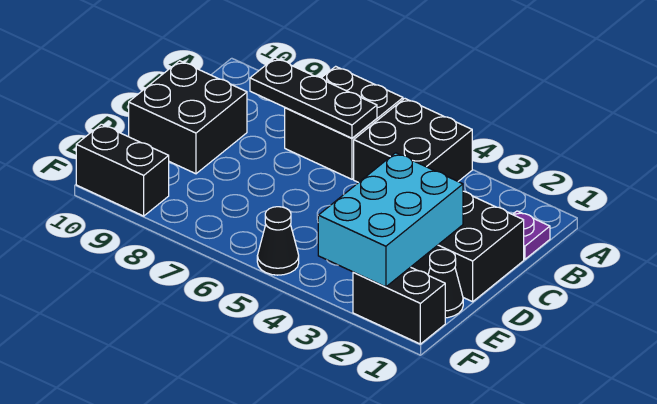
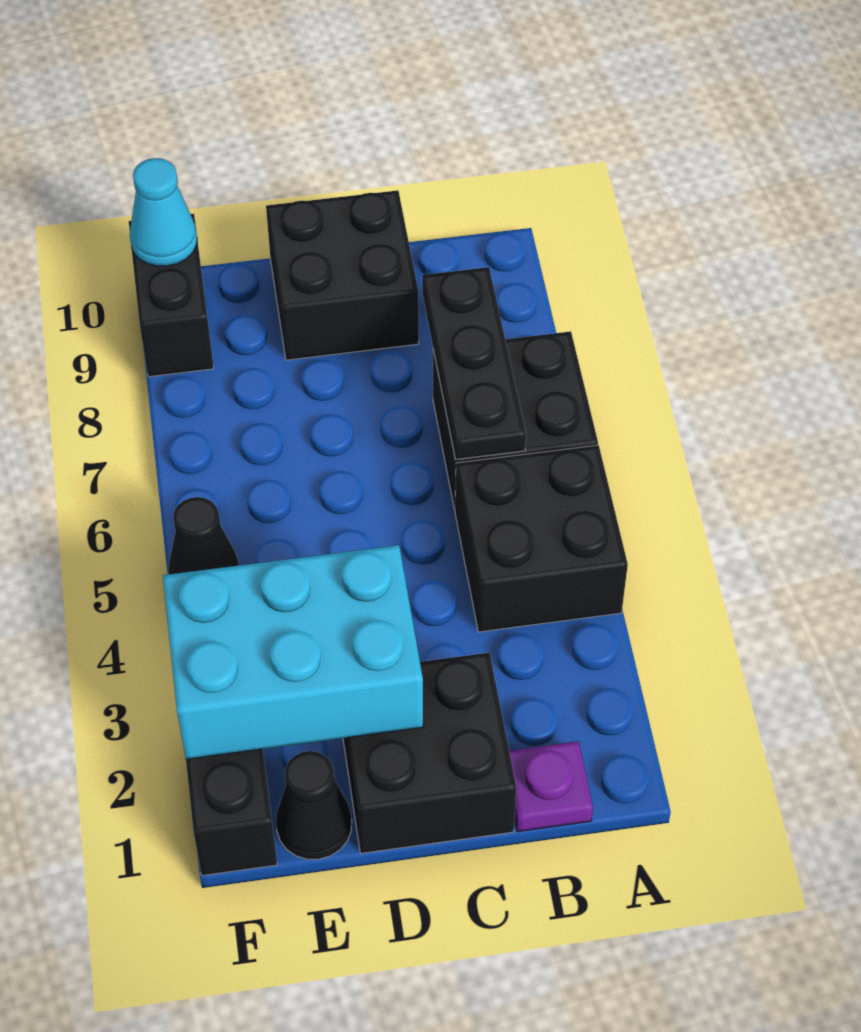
none -> cyan cone F10 level 2

